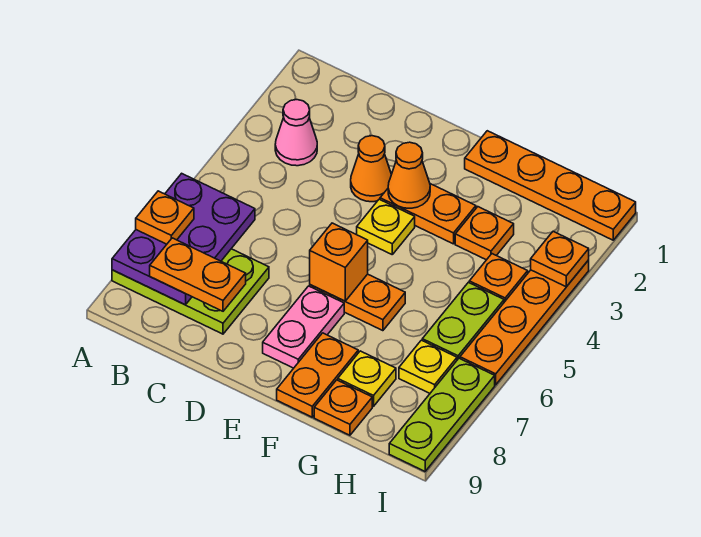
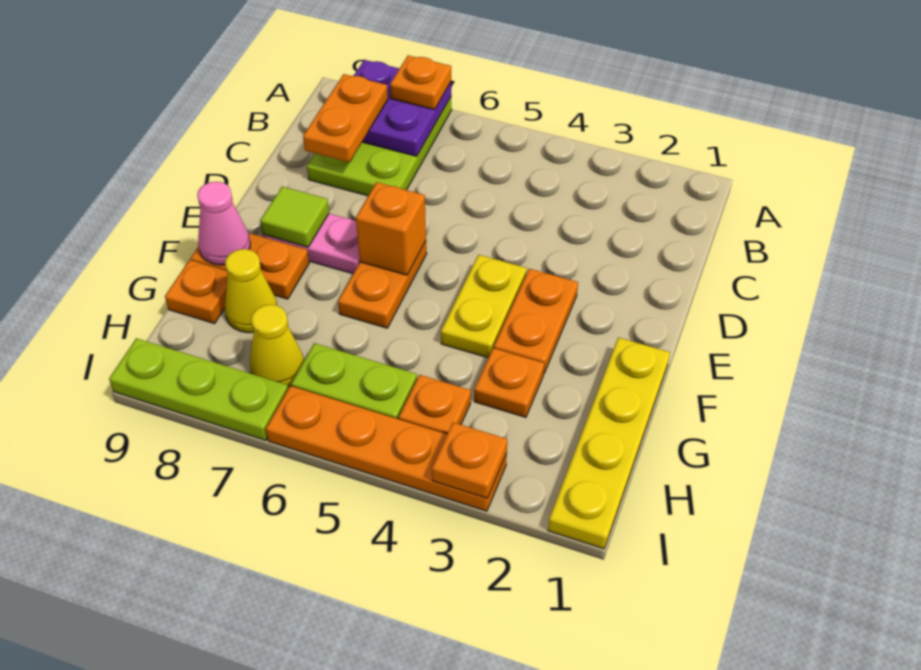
purple plate A6:B8 level 2 -> purple plate A7:B8 level 2
pink cone B3 level 1 -> pink cone F9 level 2
orange cone D3 level 1 -> none
orange cone E3 level 2 -> none
yellow plate E4 level 1 -> yellow plate E4:F4 level 1
none -> lime tile E8 level 2
orange plate F1:I1 level 1 -> yellow plate F1:I1 level 1
yellow plate G8 level 1 -> yellow cone G8 level 1
yellow plate H7 level 1 -> yellow cone H7 level 1

